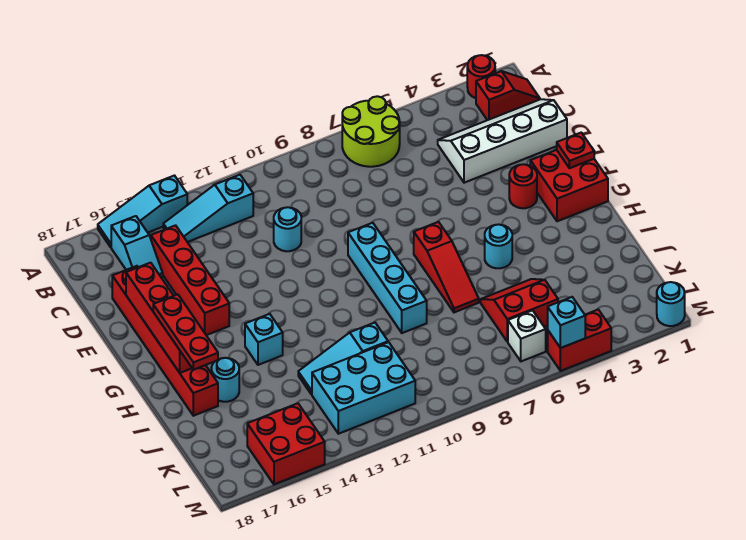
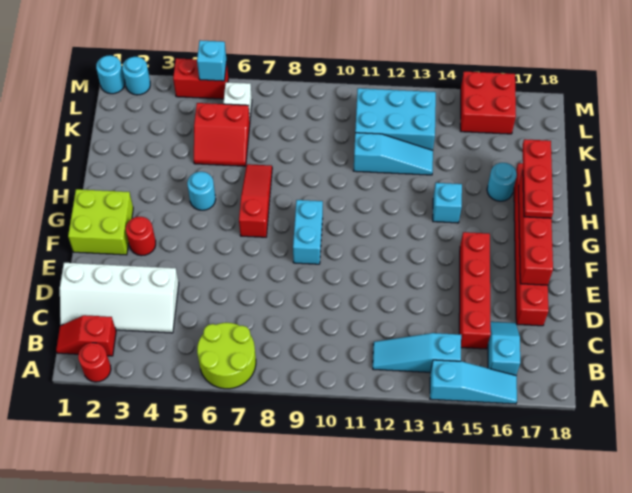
cyan slope B12:B14 level 1 top 12 -> cyan slope B12:B14 level 1 top 14
cyan round brick D11 level 1 -> cyan round brick M2 level 1
red brick F1:G2 level 1 -> lime brick F1:G2 level 1
red plate F1 level 2 -> none
cyan brick F9:I9 level 1 -> cyan brick F9:G9 level 1

